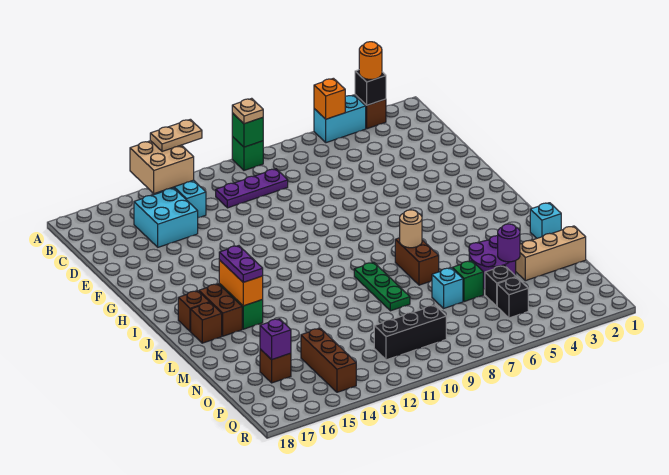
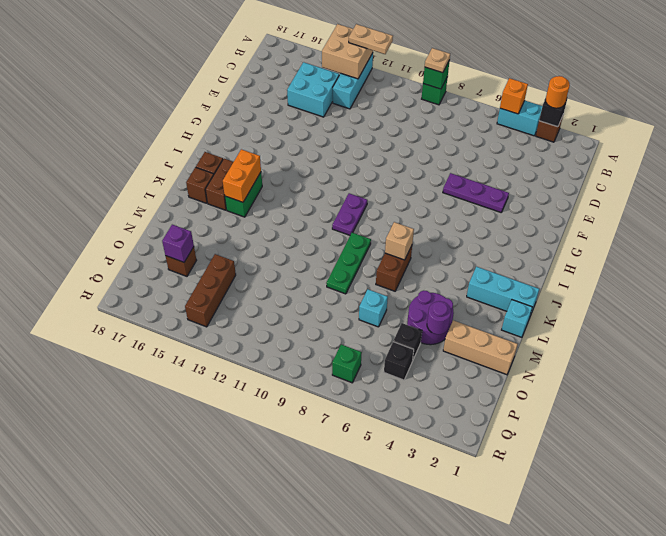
purple plate C9:C11 level 1 -> purple plate F4:F6 level 1
purple plate J15:K15 level 3 -> purple plate I10:J10 level 1
none -> cyan brick K1:K3 level 1
tan round brick K7 level 2 -> tan brick K7 level 2
green brick N6 level 1 -> green brick Q7 level 1
black brick P9:P11 level 1 -> none

